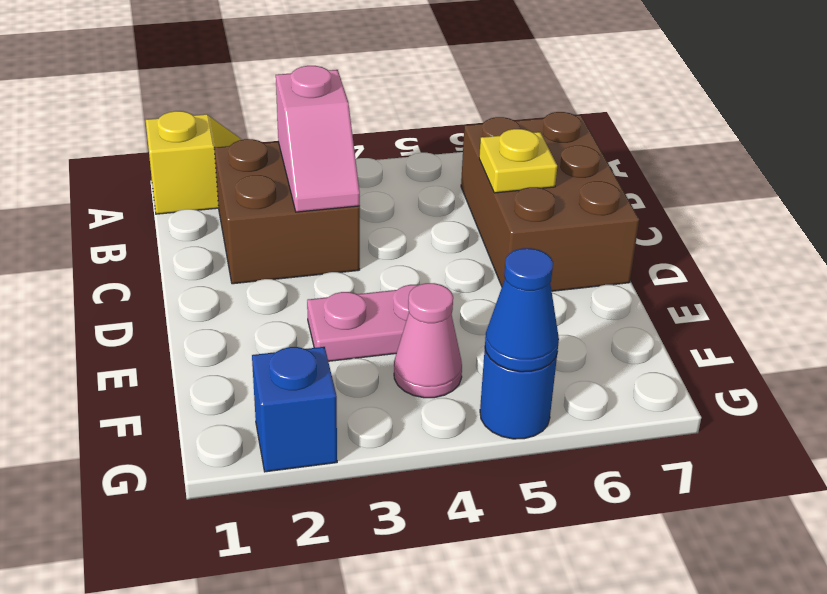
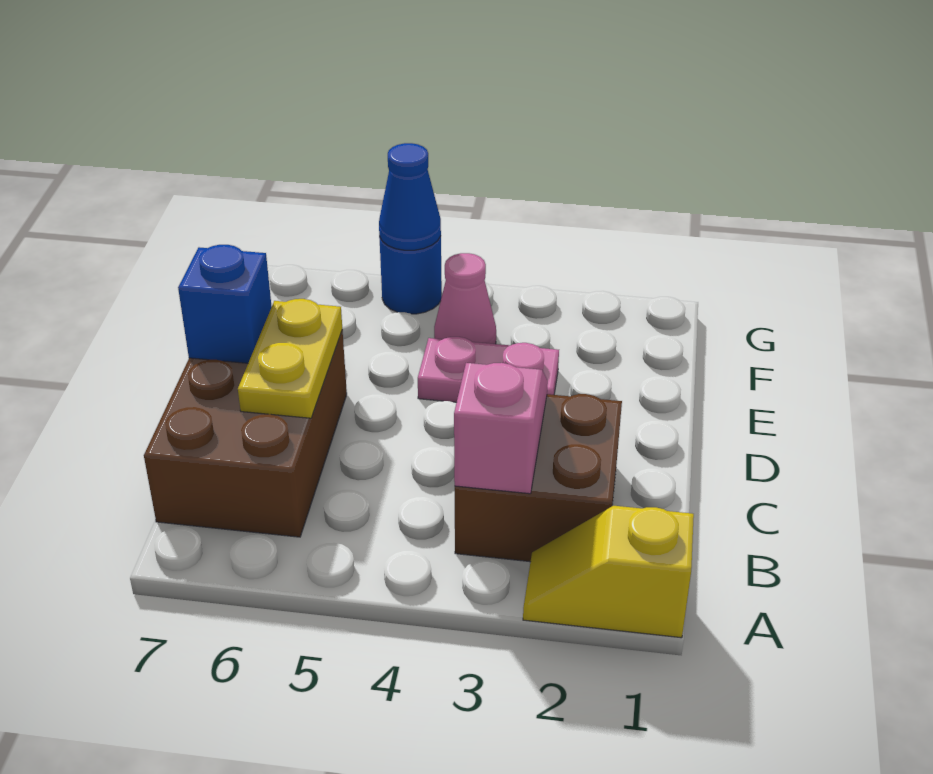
yellow plate C6 level 2 -> yellow plate C6:D6 level 2
blue brick G2 level 1 -> blue brick D7 level 2

